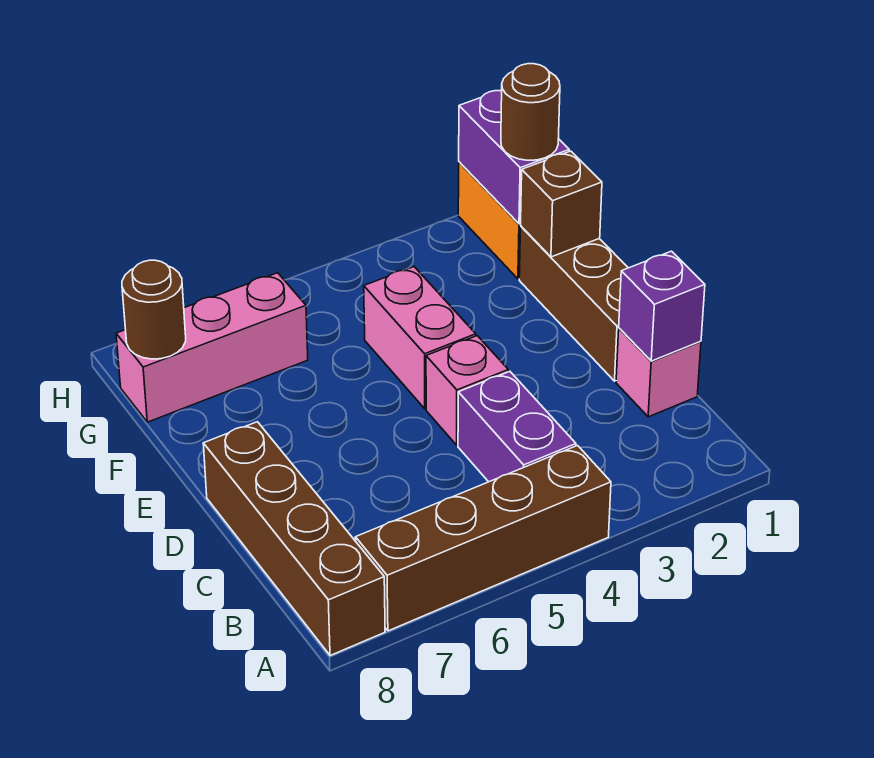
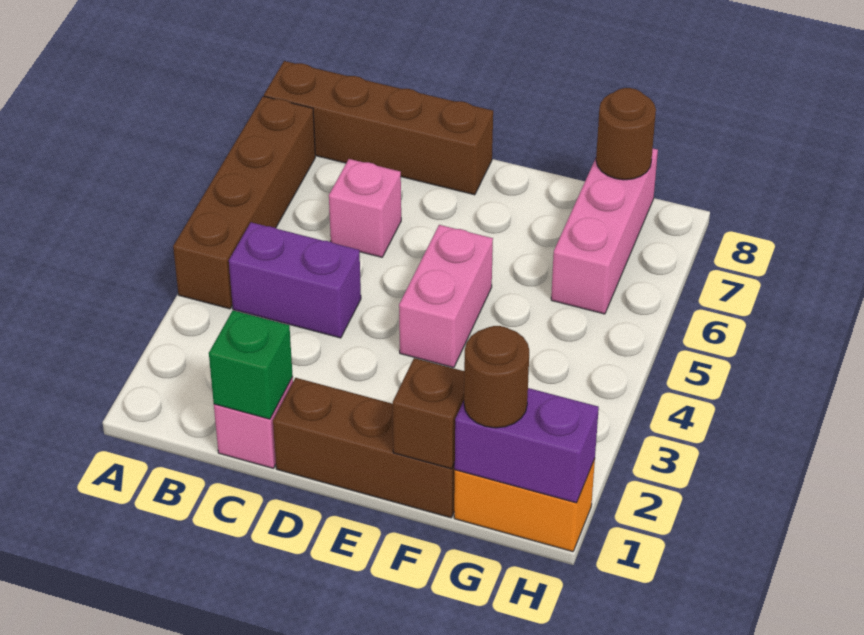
purple brick C1 level 2 -> green brick C1 level 2
pink brick D4 level 1 -> pink brick C6 level 1
pink brick E4:F4 level 1 -> pink brick E4:E5 level 1

